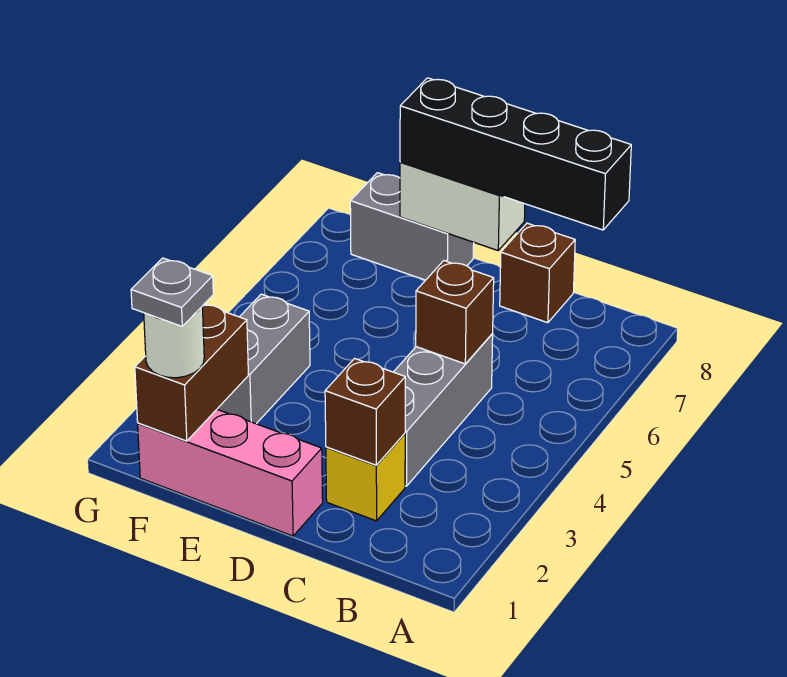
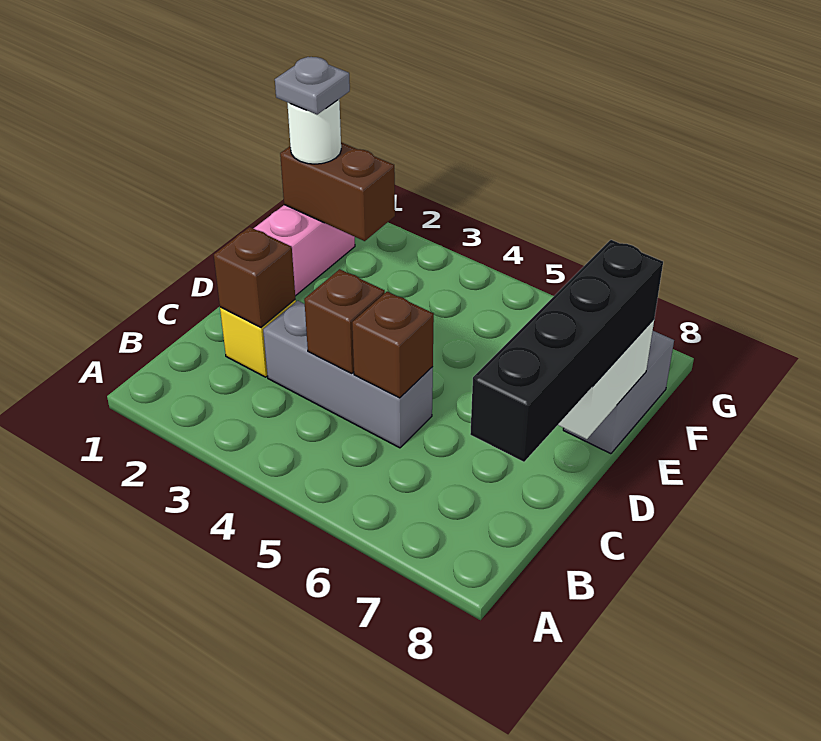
brown brick C8 level 1 -> brown brick C4 level 2
grey brick F3:F4 level 1 -> none

